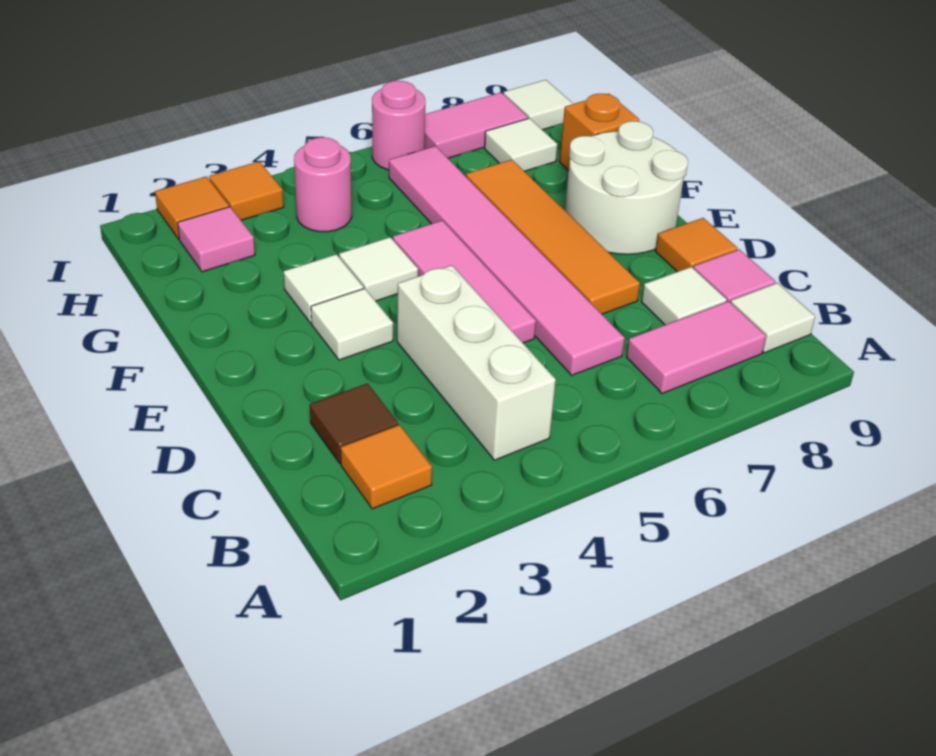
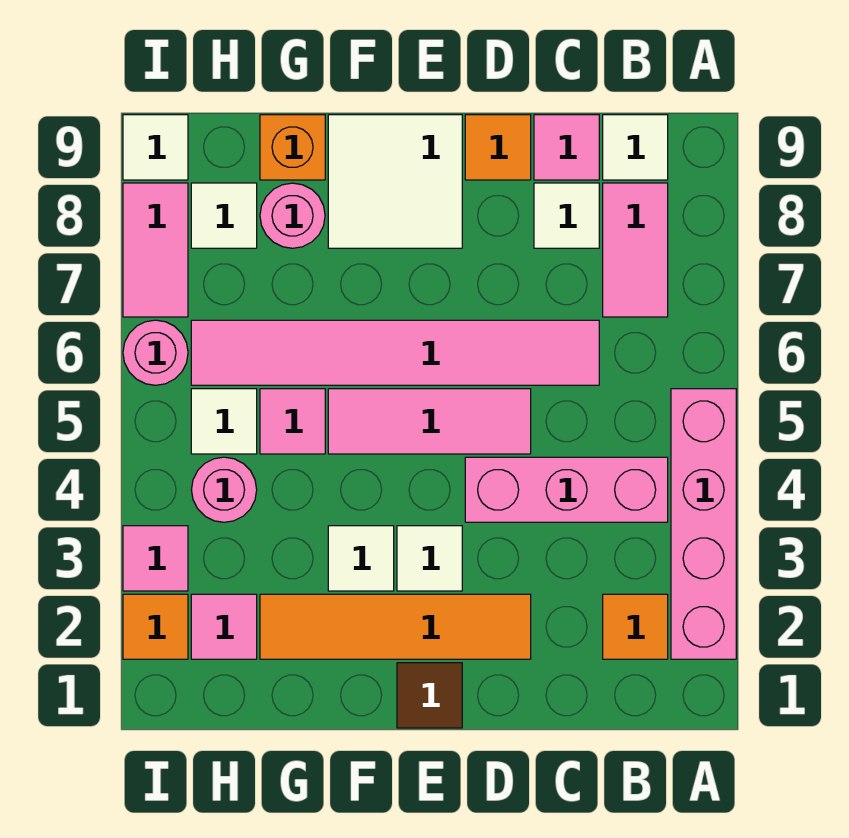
none -> pink brick A2:A5 level 1
white brick B4:D4 level 1 -> pink brick B4:D4 level 1
brown tile C2 level 1 -> brown tile E1 level 1
orange tile D7:G7 level 1 -> orange tile D2:G2 level 1
white round brick E8:F9 level 1 -> white tile E8:F9 level 1
white tile F4 level 1 -> white tile H5 level 1
none -> pink tile G5 level 1
none -> pink round brick G8 level 1
orange tile I3 level 1 -> pink tile I3 level 1

